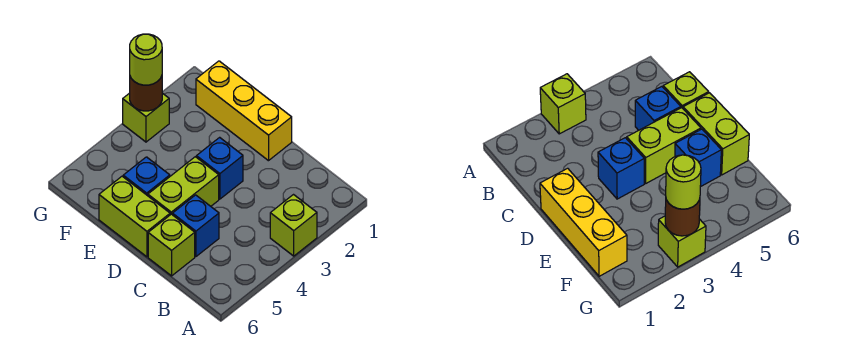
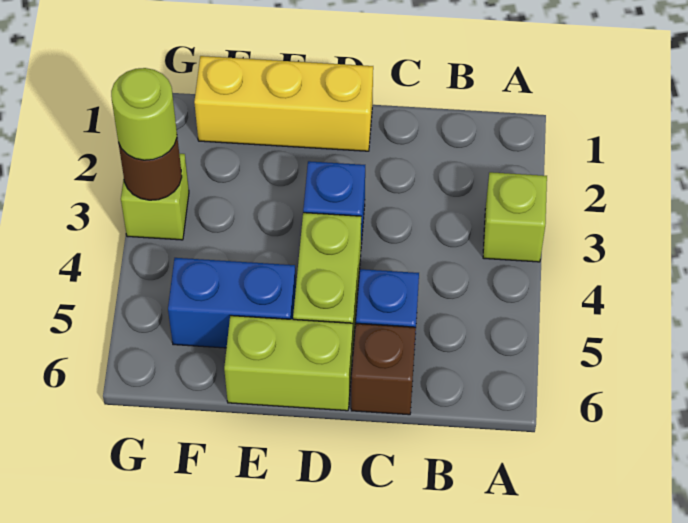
lime brick C6 level 1 -> brown brick C6 level 1
blue brick E5 level 1 -> blue brick E5:F5 level 1

